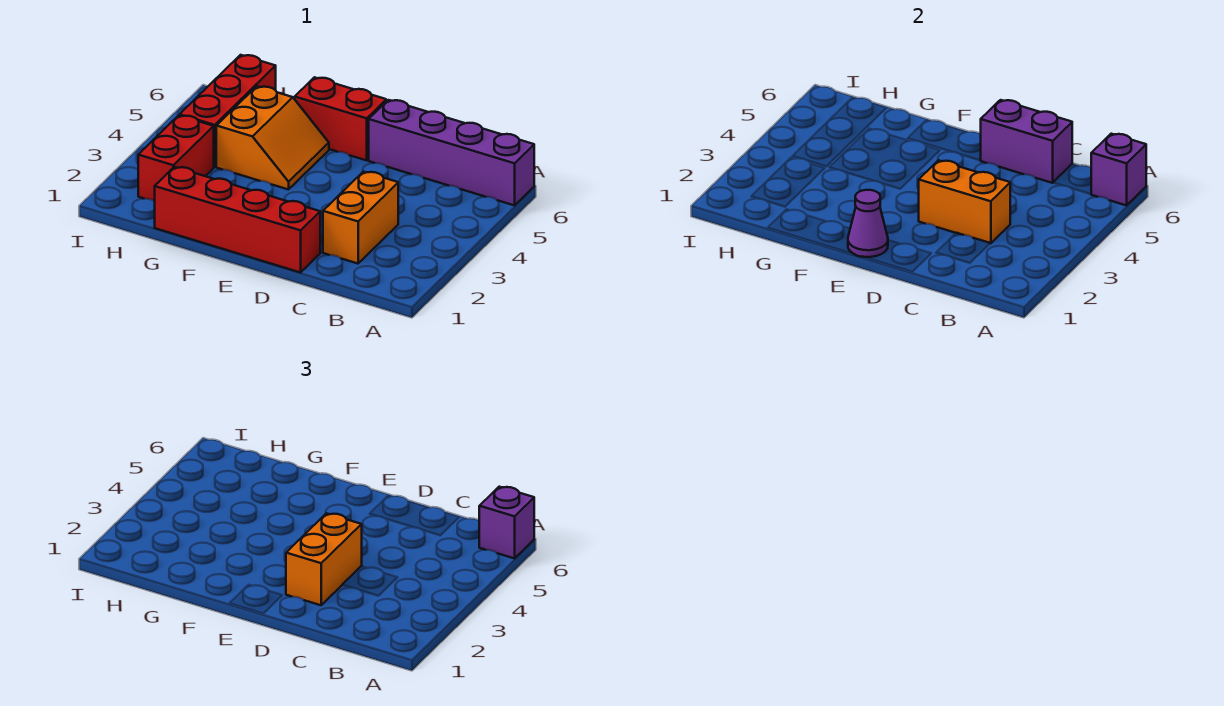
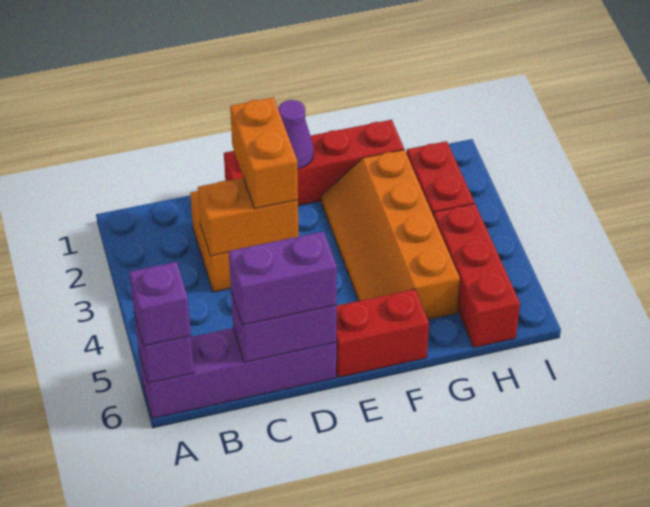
none -> purple brick C6:D6 level 3
orange slope F4:G5 level 1 top G -> orange slope F2:G5 level 1 top G

